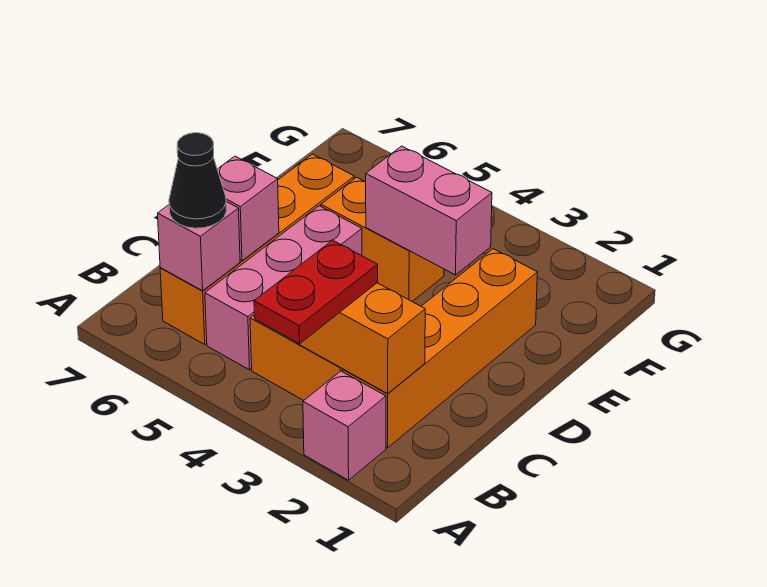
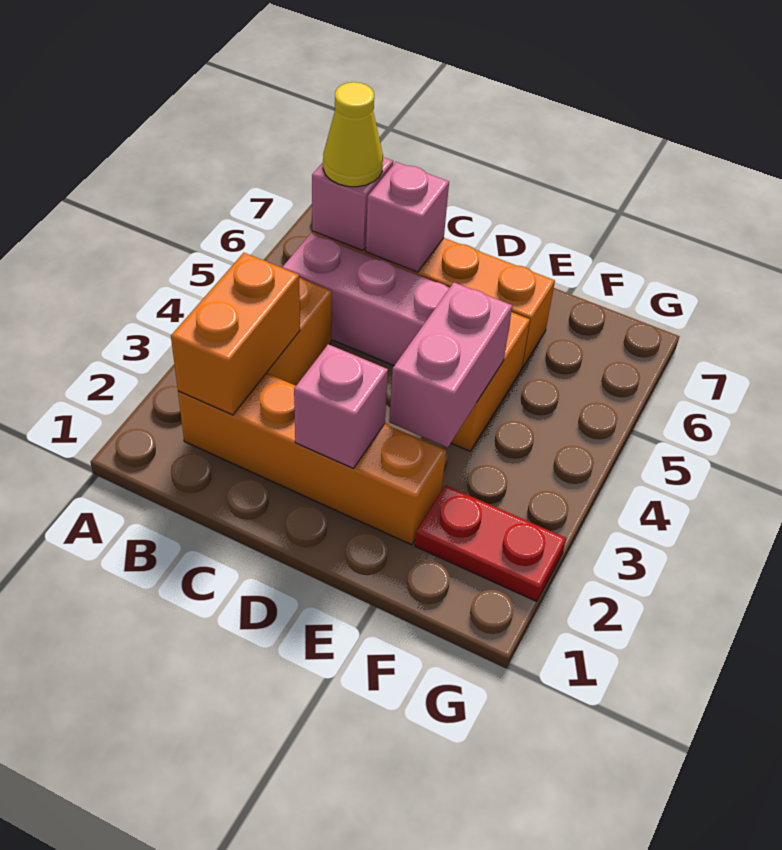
pink brick A2 level 1 -> pink brick D2 level 2
red plate A3:B3 level 3 -> red plate F2:G2 level 1
black cone B6 level 3 -> yellow cone B6 level 3

